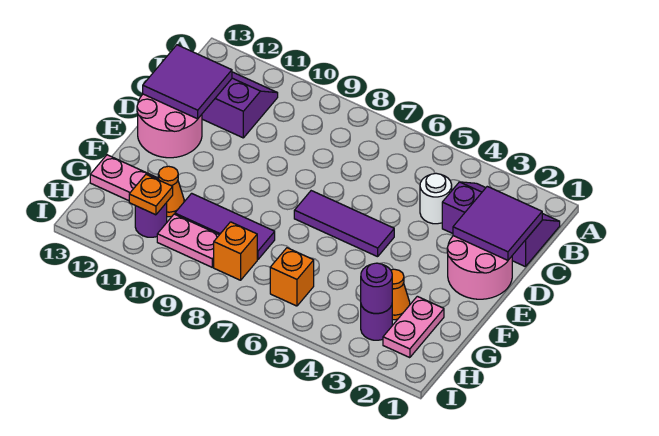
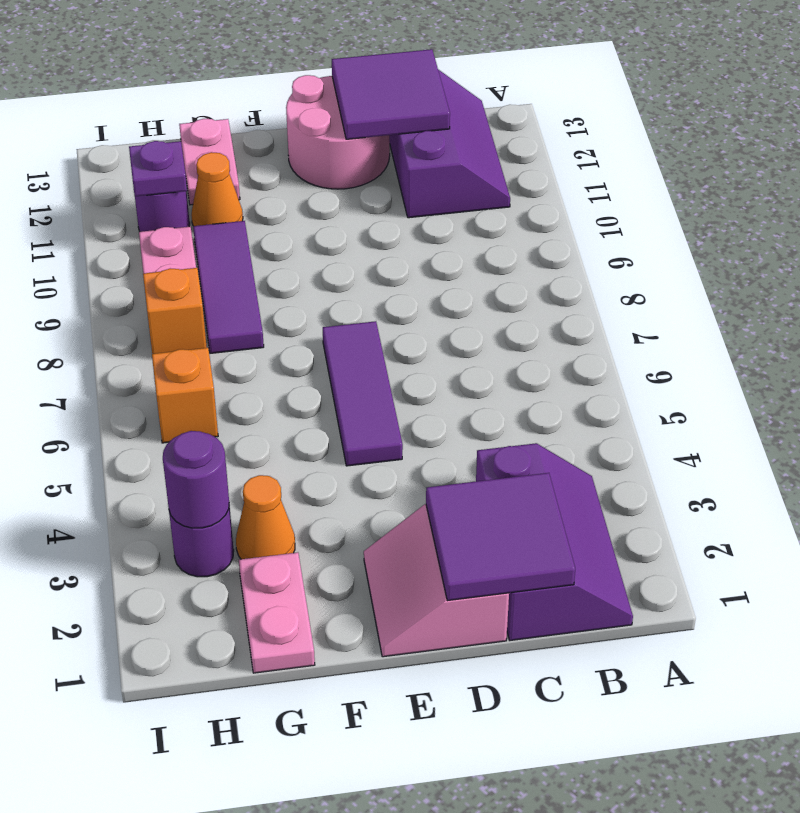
white round brick C4 level 1 -> none
pink round brick D1:E2 level 1 -> pink slope D1:E2 level 1 top D
pink plate G2:H2 level 1 -> pink plate G1:G2 level 1
orange plate H11 level 2 -> purple plate H11 level 2

